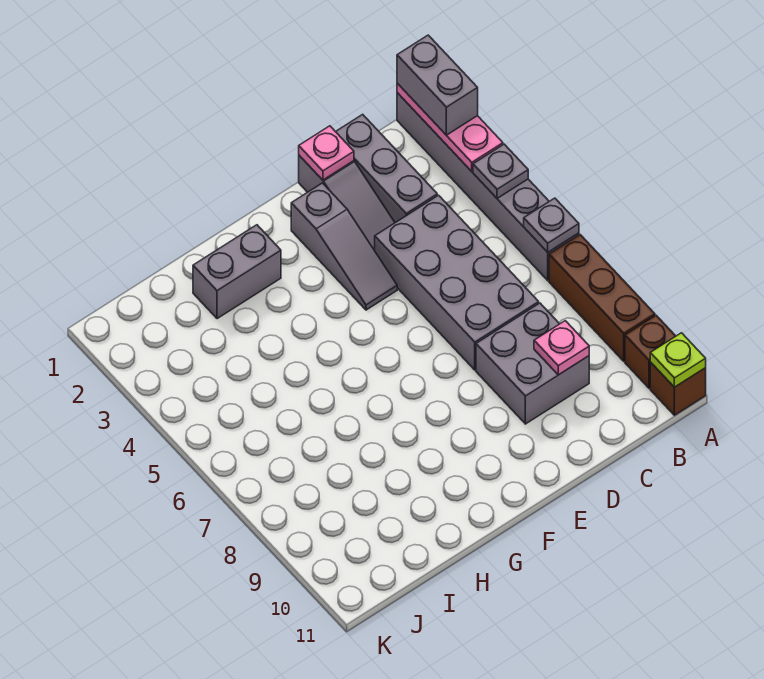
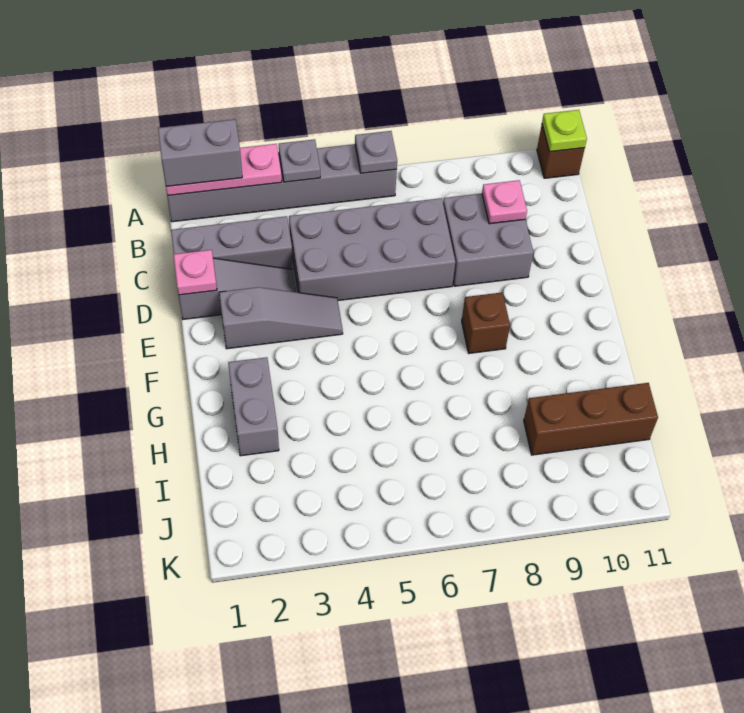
brown brick A7:A9 level 1 -> brown brick I9:I11 level 1
brown brick A10 level 1 -> brown brick F8 level 1

